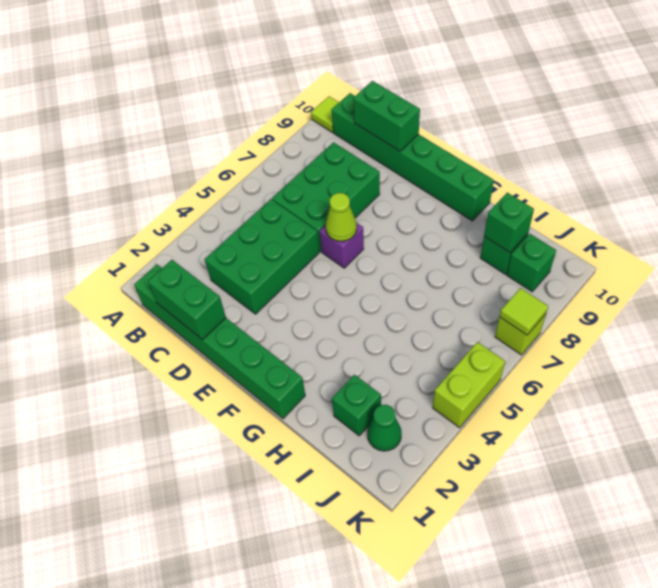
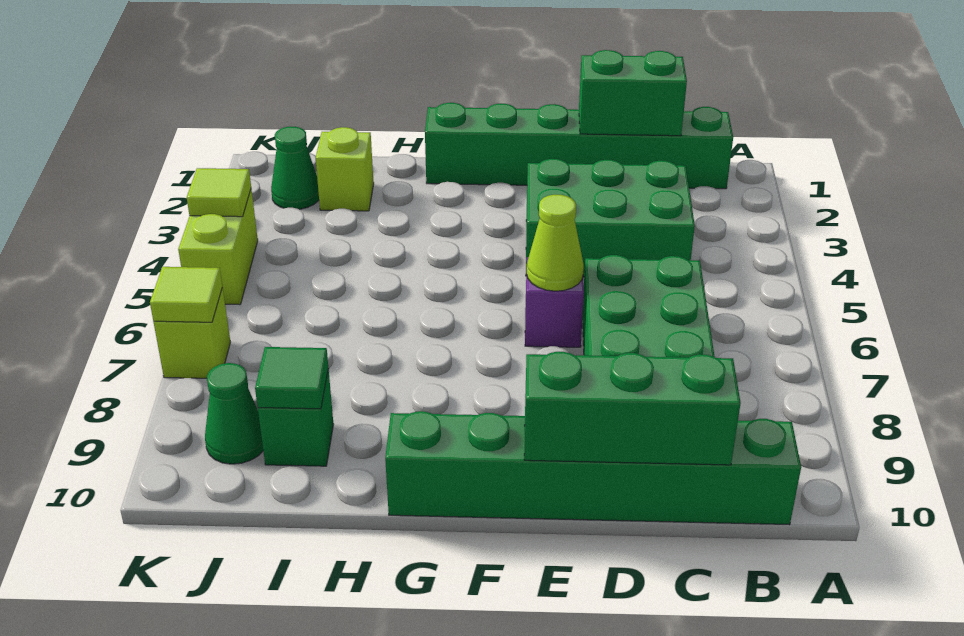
lime tile A10 level 1 -> lime tile K4 level 2
green brick C3:D5 level 1 -> green brick C3:E4 level 1
green brick C10:D10 level 2 -> green brick C10:E10 level 2
green brick I2 level 1 -> lime brick I2 level 1
green brick I9 level 2 -> green tile I9 level 2
green brick J9 level 1 -> green cone J9 level 1

